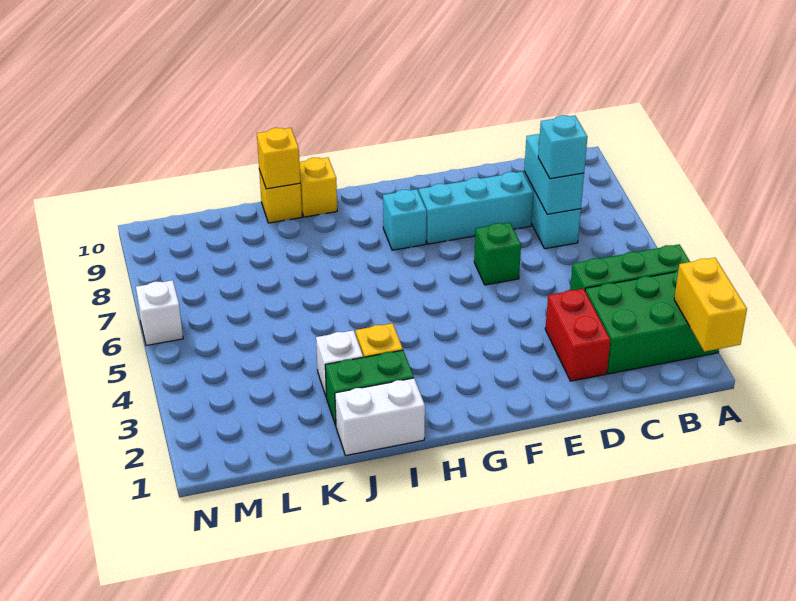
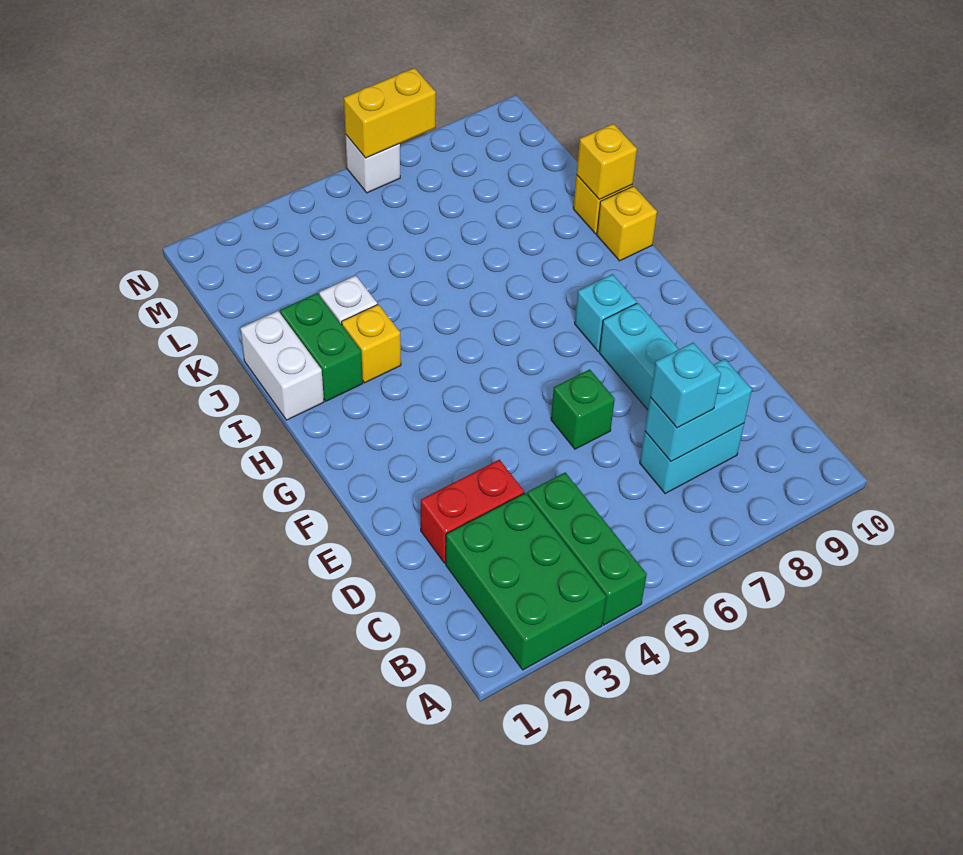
yellow brick A1:A2 level 2 -> yellow brick N6:N7 level 2

